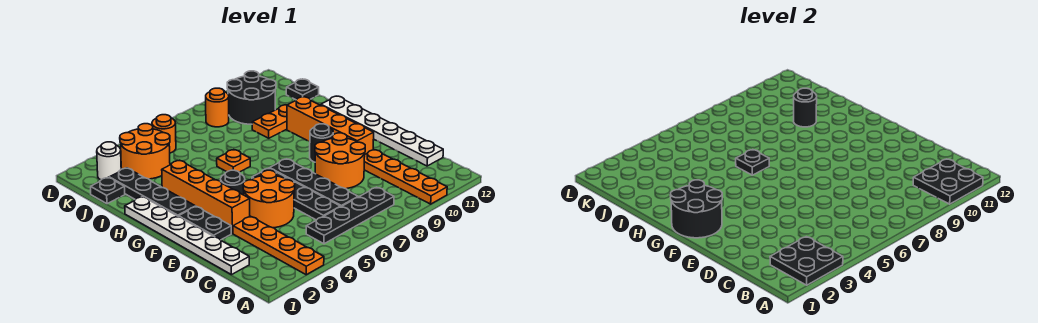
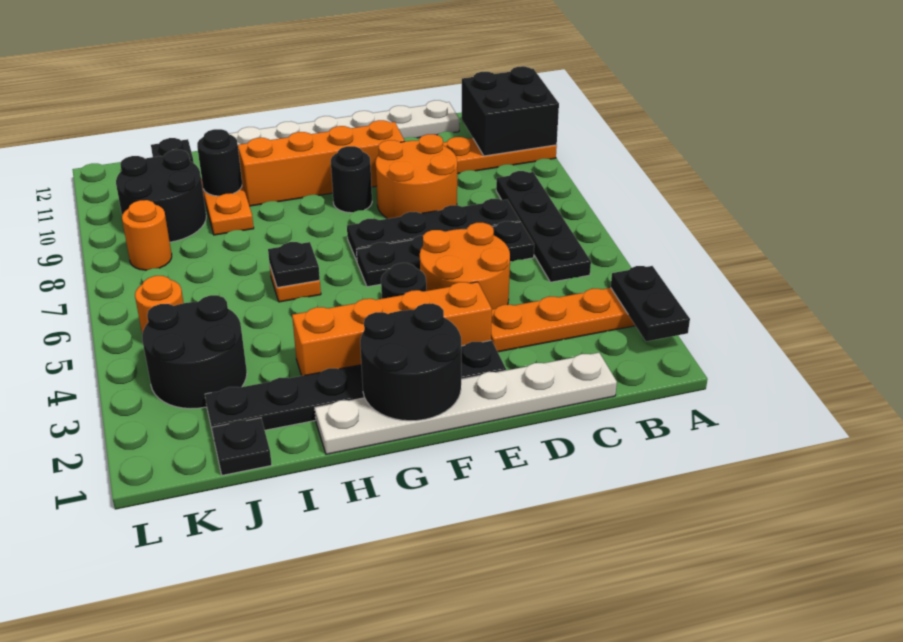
black plate A2:B3 level 2 -> black plate A2:A3 level 2
black plate A10:B11 level 2 -> black brick A10:B11 level 2
orange round brick J3:K4 level 1 -> black round brick J3:K4 level 1
white round brick K2 level 1 -> none

